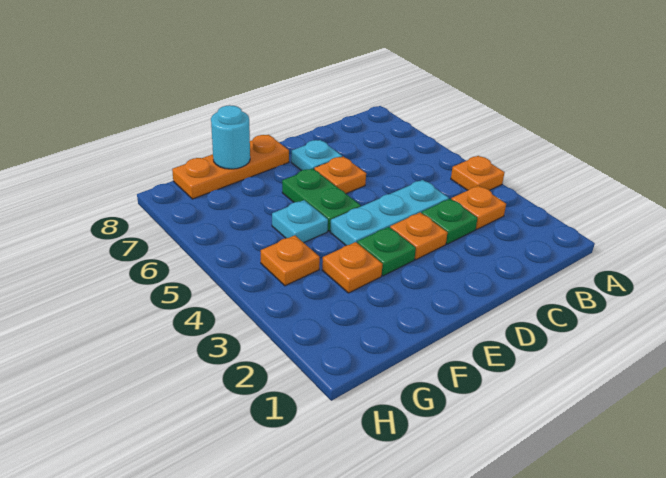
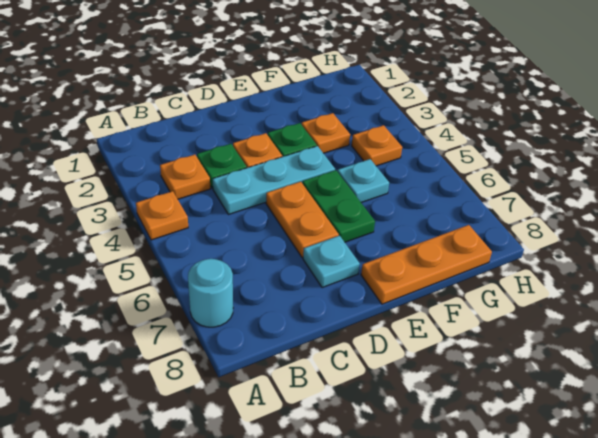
orange plate D6 level 1 -> orange plate D5:D6 level 1
cyan round brick F8 level 2 -> cyan round brick A7 level 1

